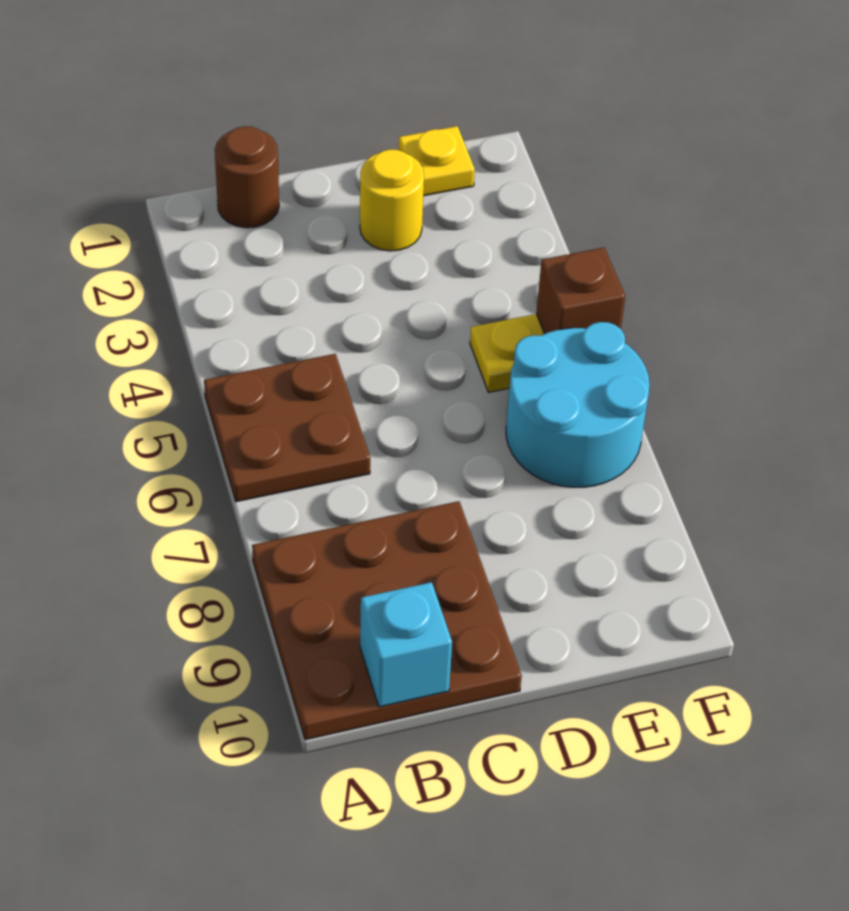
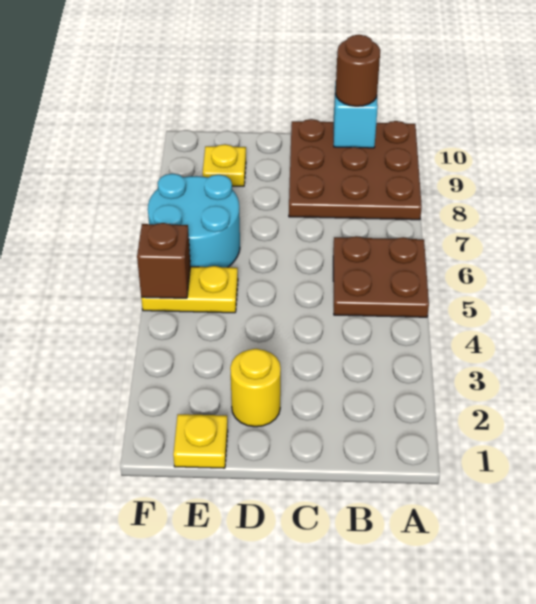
brown round brick B1 level 1 -> brown round brick B10 level 3
none -> yellow plate E9 level 1

